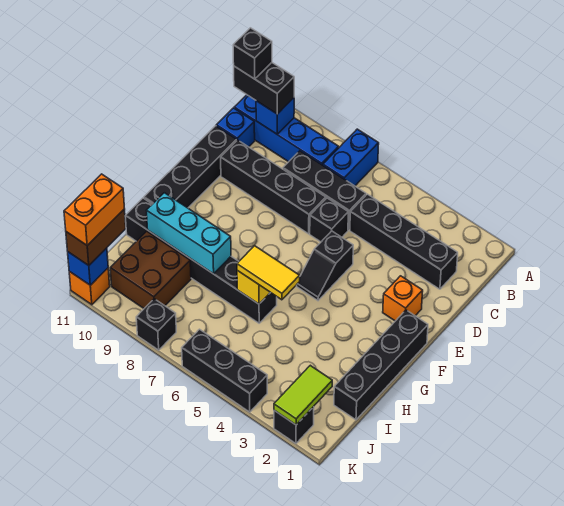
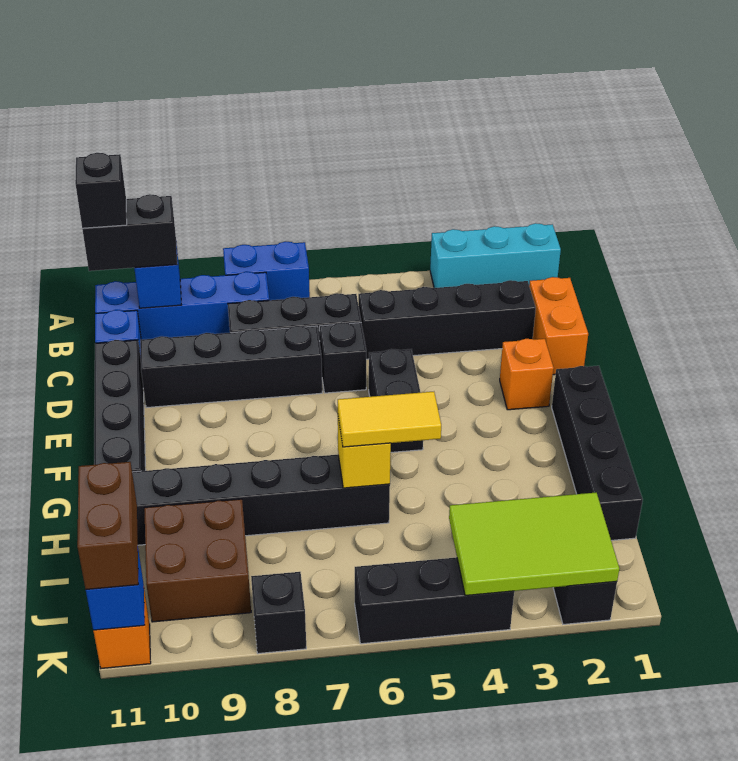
blue brick A7:B7 level 1 -> blue brick A7:A8 level 1
black slope E5:F5 level 1 top E -> black brick E5:F5 level 1
cyan brick H8:H10 level 2 -> cyan brick A1:A3 level 1
lime tile J2:K2 level 2 -> lime tile J2:K4 level 2
orange brick J11:K11 level 4 -> orange brick C1:D1 level 1

